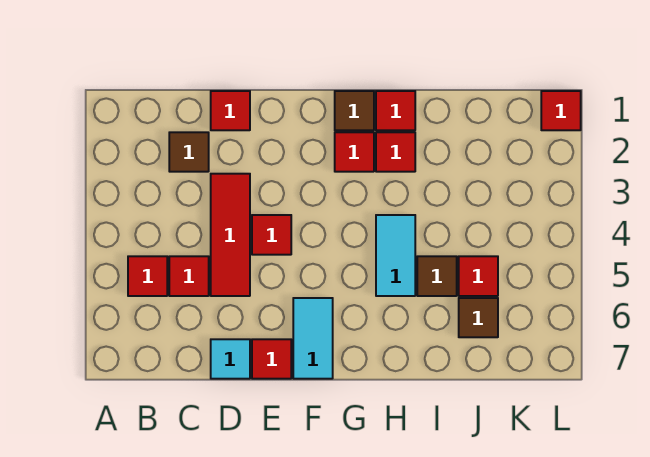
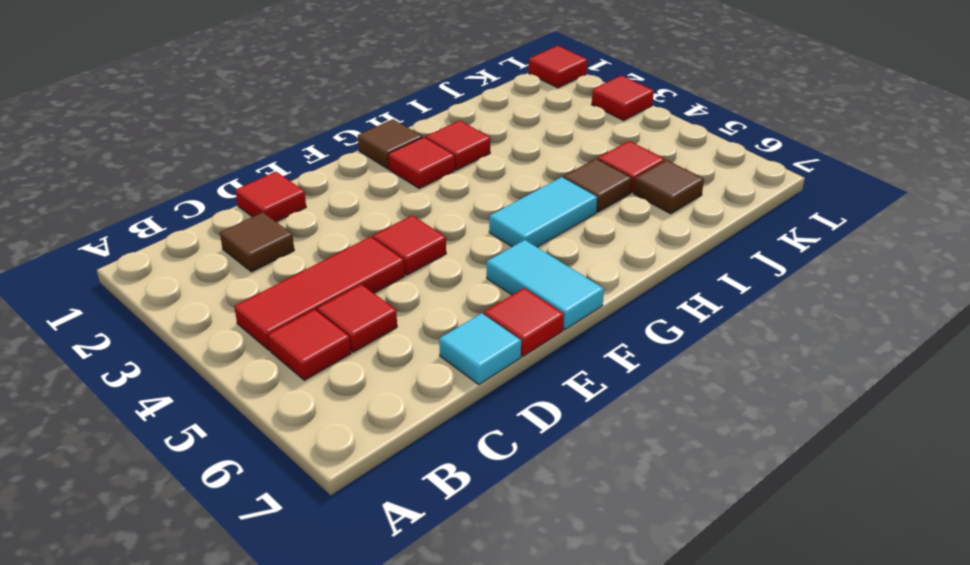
red tile D3:D5 level 1 -> red tile B4:D4 level 1
red tile H1 level 1 -> red tile L3 level 1
cyan tile H4:H5 level 1 -> cyan tile G5:H5 level 1

